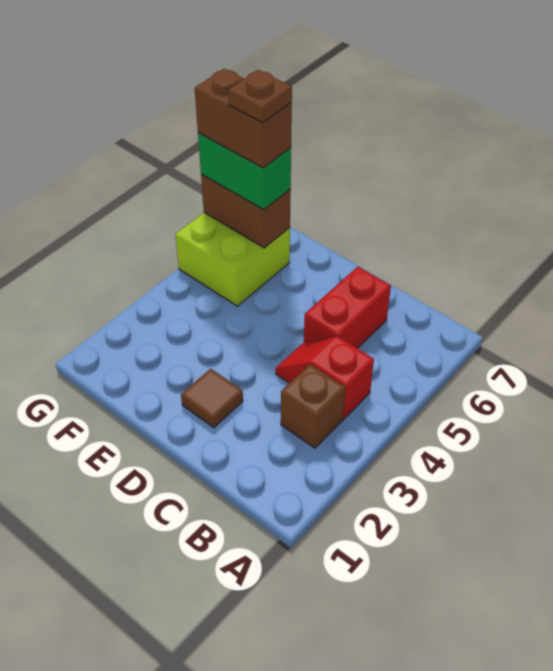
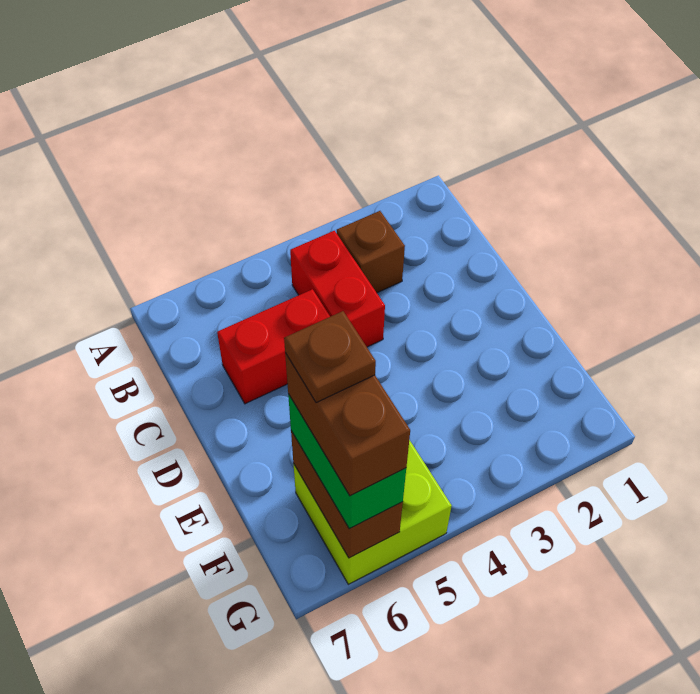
red slope B4:C4 level 1 top B -> red brick B4:C4 level 1
brown tile D2 level 1 -> none

